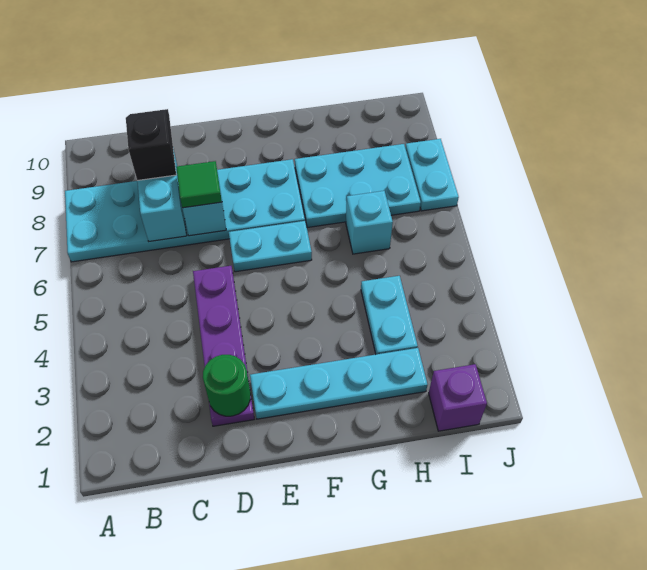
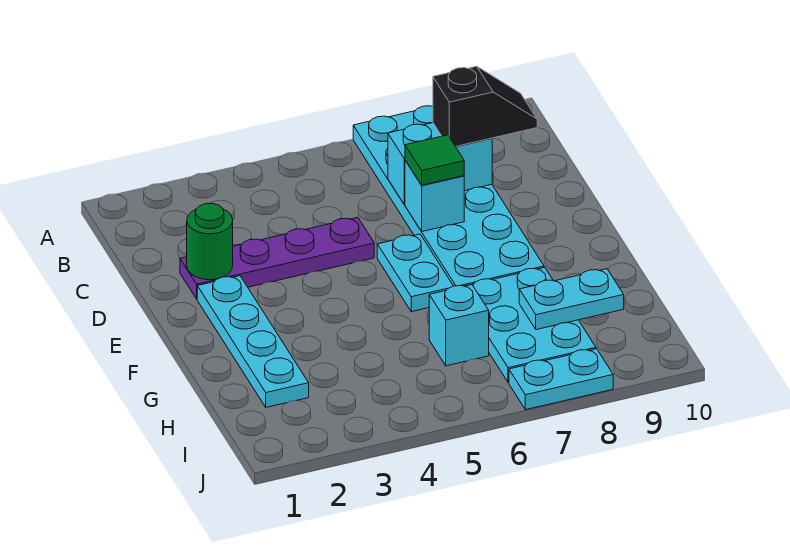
cyan plate H3:H4 level 1 -> cyan plate H8:H9 level 2
purple brick I1 level 1 -> none

